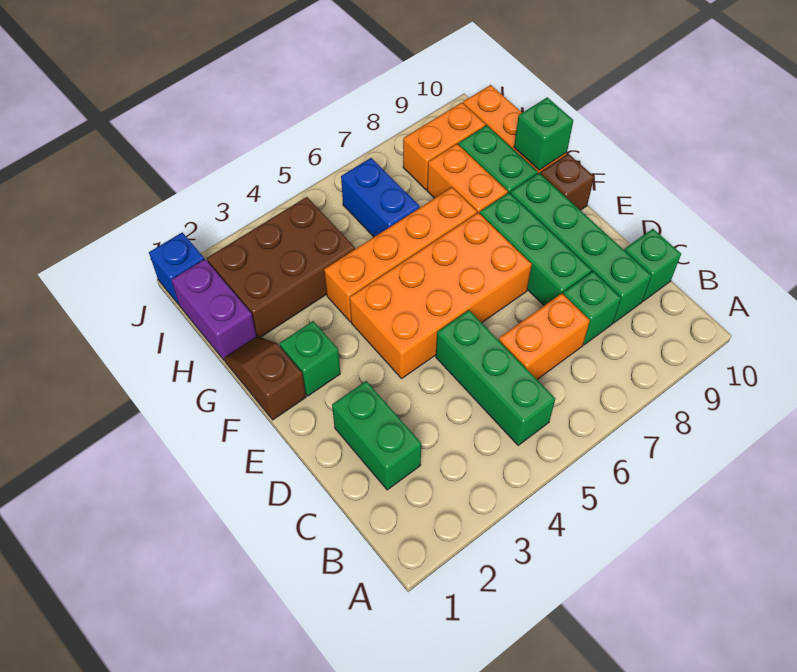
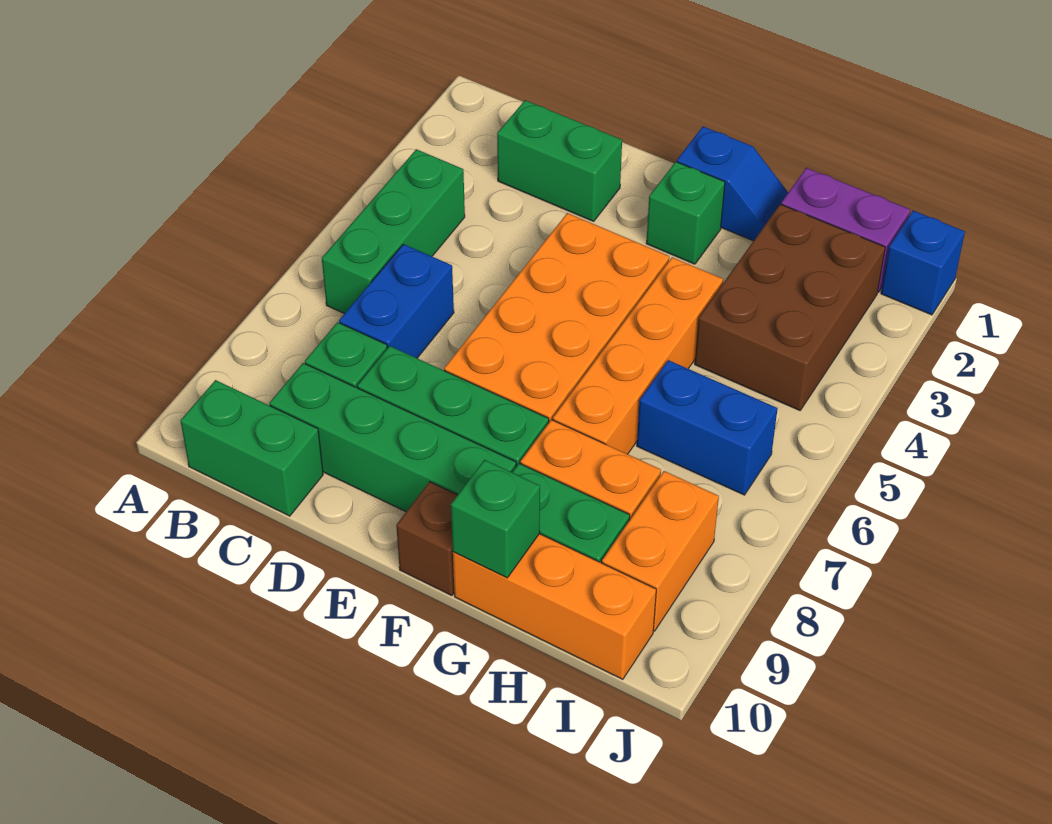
green brick B5:D5 level 1 -> green brick B4:B6 level 1
orange brick C6:C7 level 1 -> blue brick C6:C7 level 1
green brick C10 level 1 -> green brick B10:C10 level 1
brown slope F1:G1 level 1 top F -> blue slope F1:G1 level 1 top F

